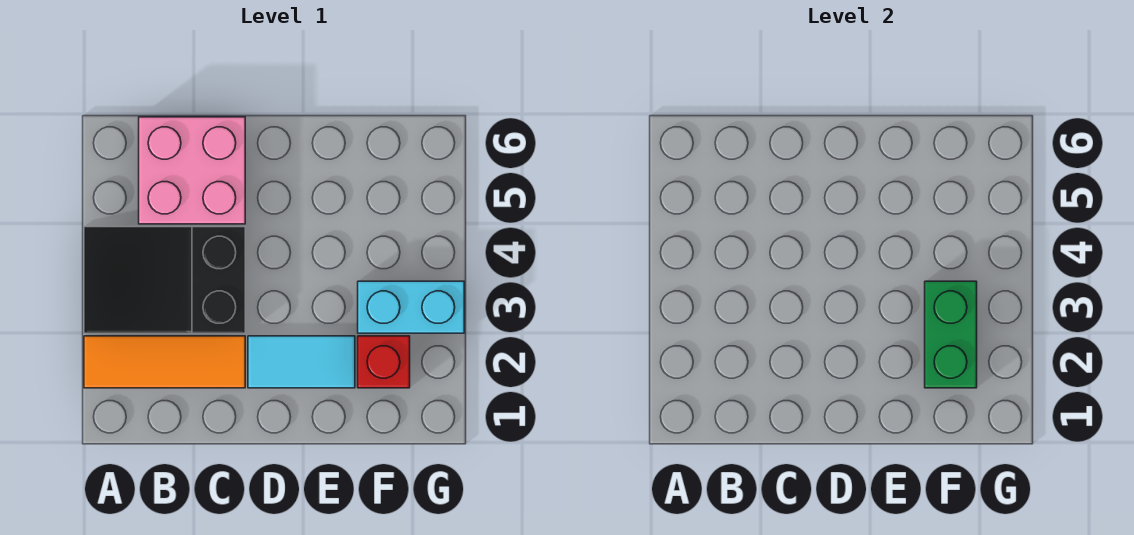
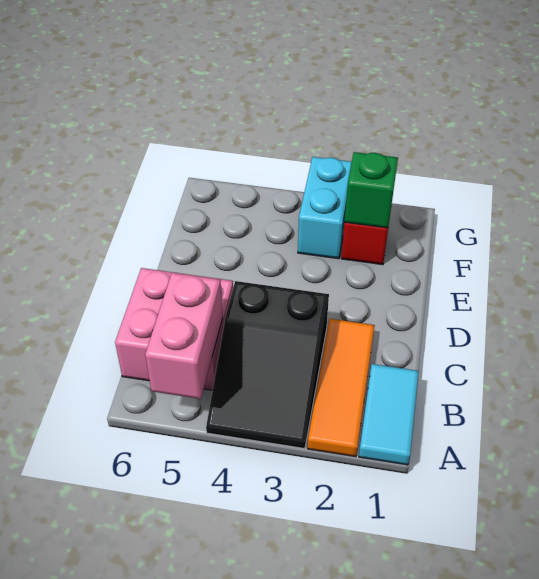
none -> pink brick A5:B5 level 2
cyan tile D2:E2 level 1 -> cyan tile A1:B1 level 1
green brick F2:F3 level 2 -> green brick F2 level 2

